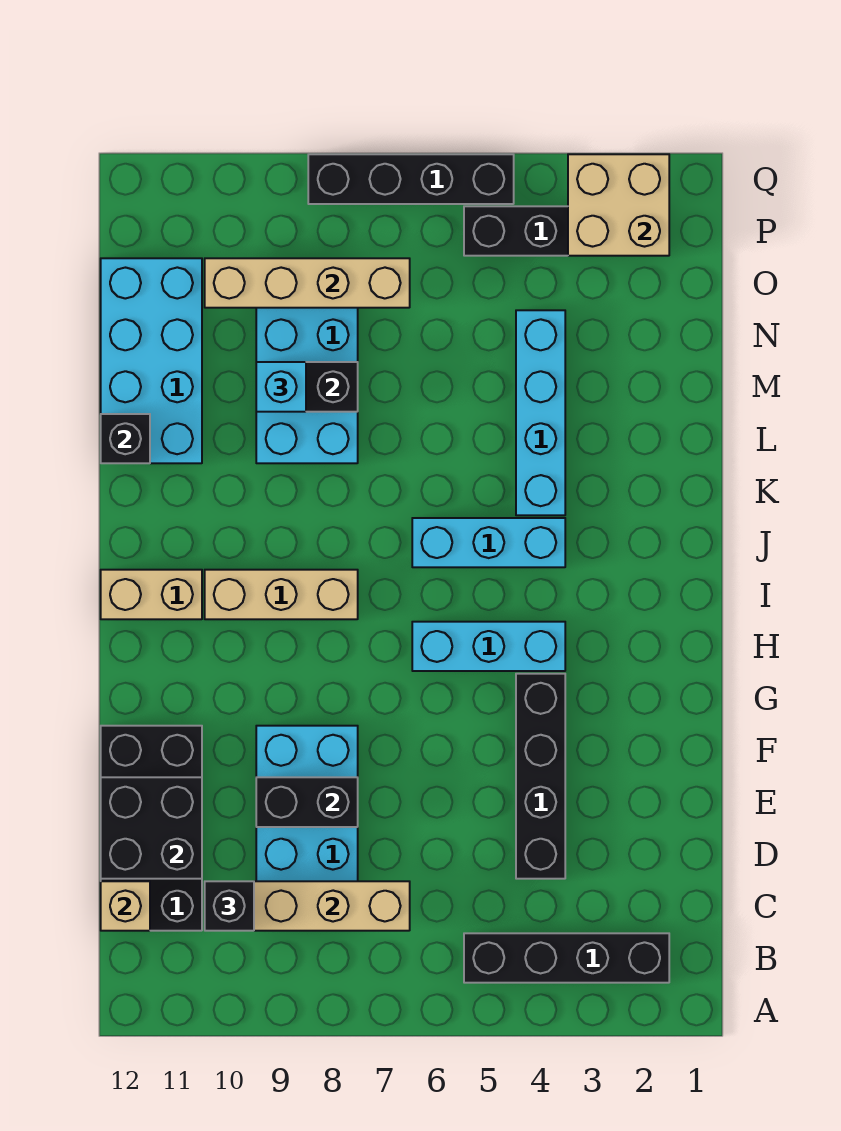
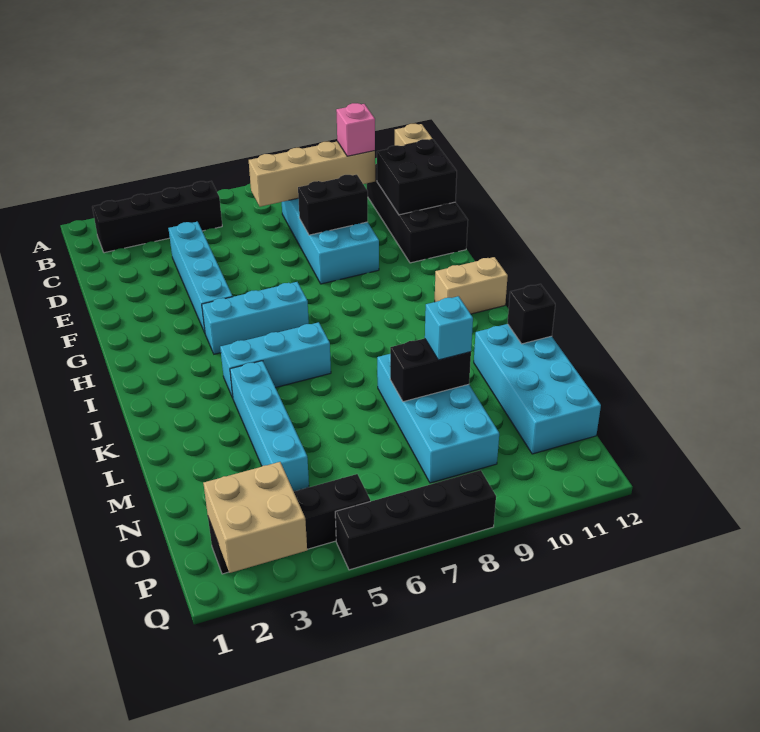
black brick C10 level 3 -> pink brick C10 level 3
black brick D4:G4 level 1 -> cyan brick D4:G4 level 1
tan brick I8:I10 level 1 -> none
tan brick O7:O10 level 2 -> none

